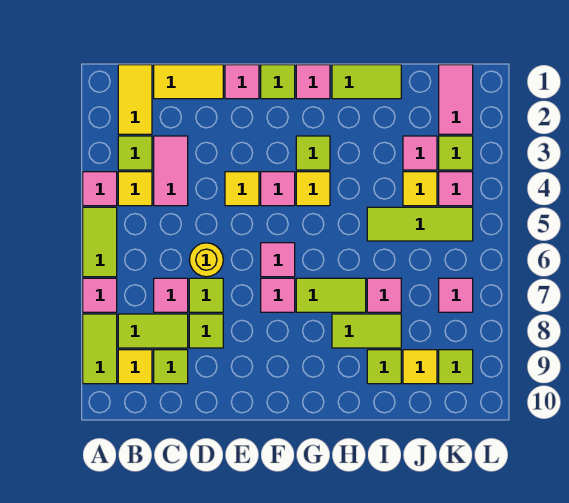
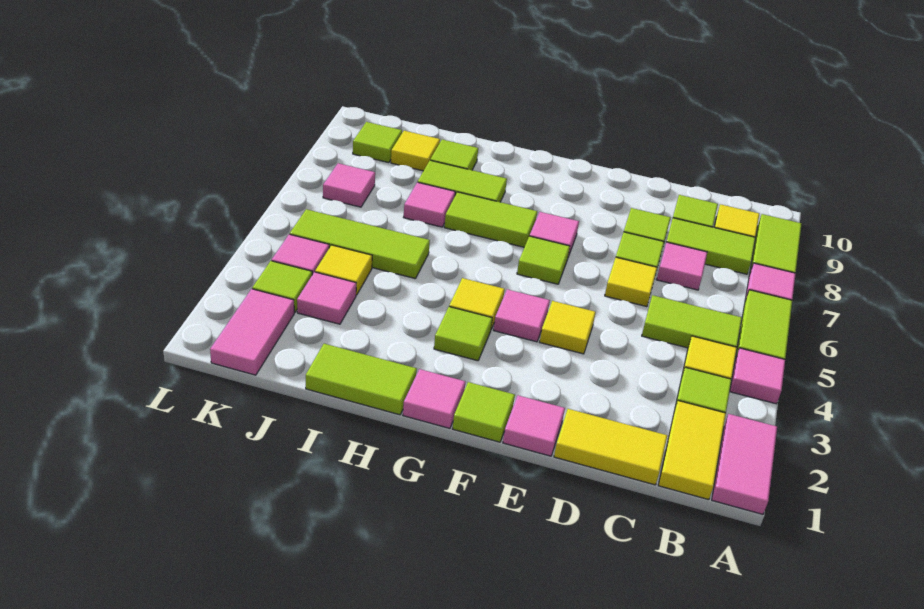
none -> lime tile B5:C5 level 1
pink tile C3:C4 level 1 -> pink tile A1:A2 level 1
yellow round brick D6 level 1 -> yellow tile D6 level 1
pink tile F6 level 1 -> lime tile F6 level 1

